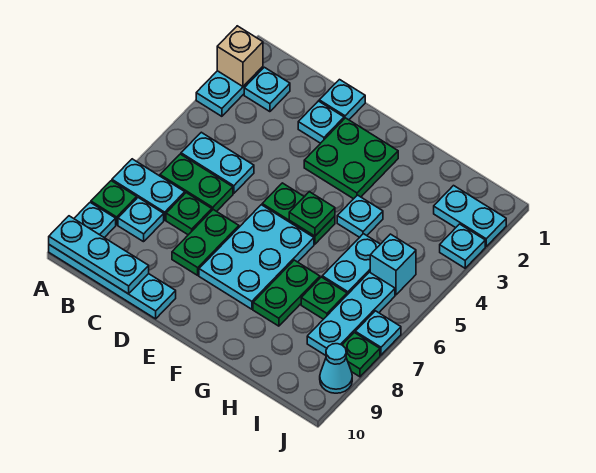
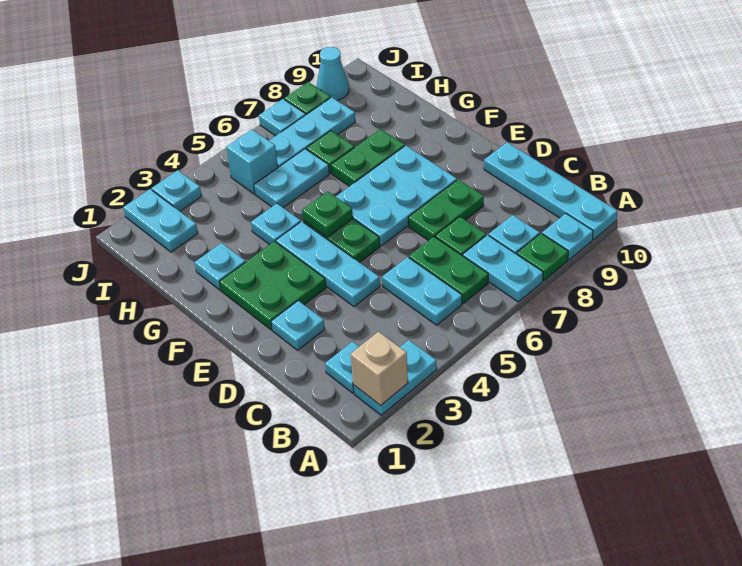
cyan plate A10:C10 level 2 -> cyan plate D4:F4 level 1
cyan plate D1 level 1 -> cyan plate G2 level 1

